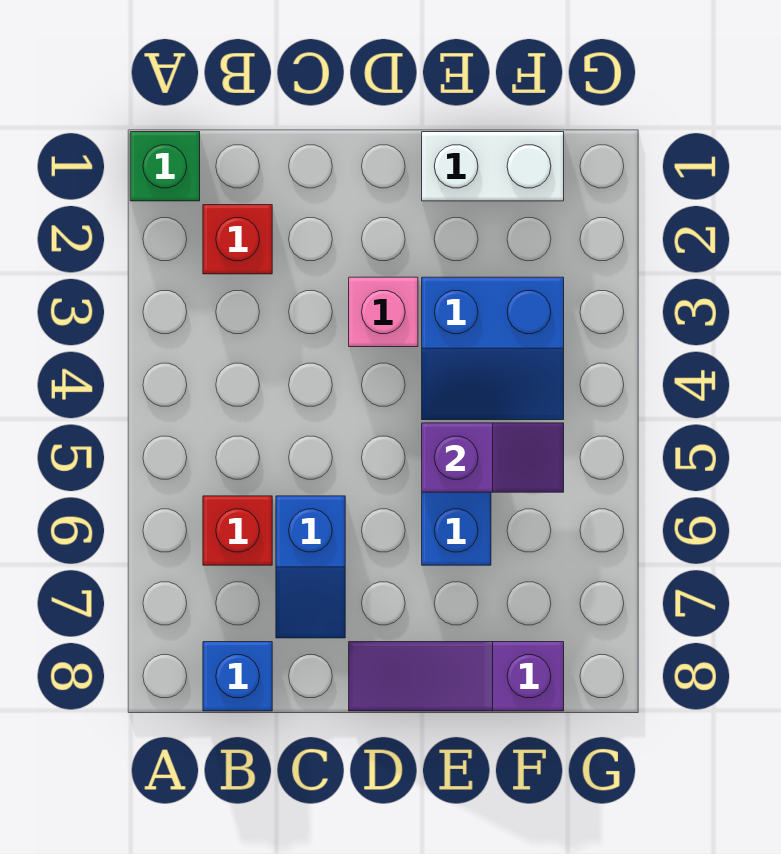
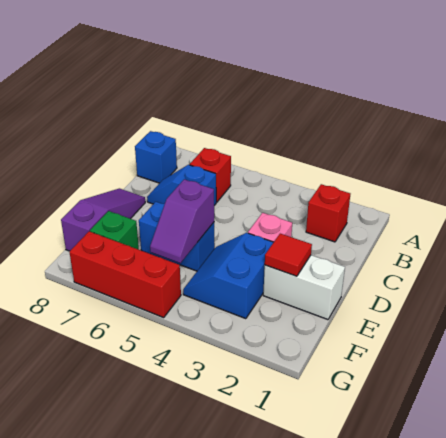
green brick A1 level 1 -> green brick F7 level 1
white brick E1:F1 level 1 -> white brick E1:E2 level 1
none -> red tile E2 level 2
none -> red brick G5:G7 level 1

